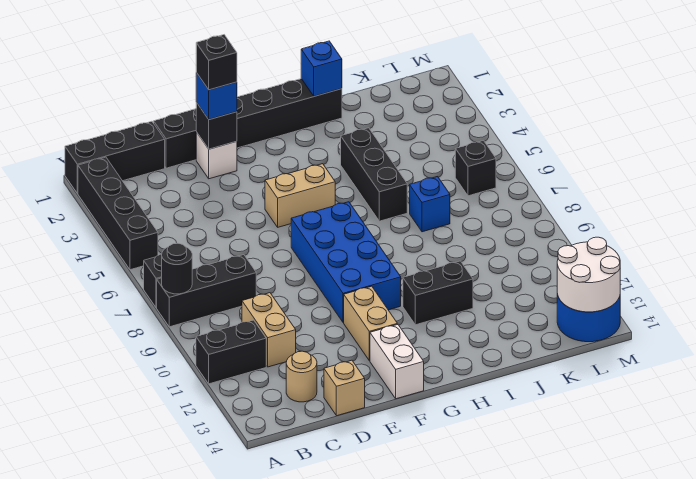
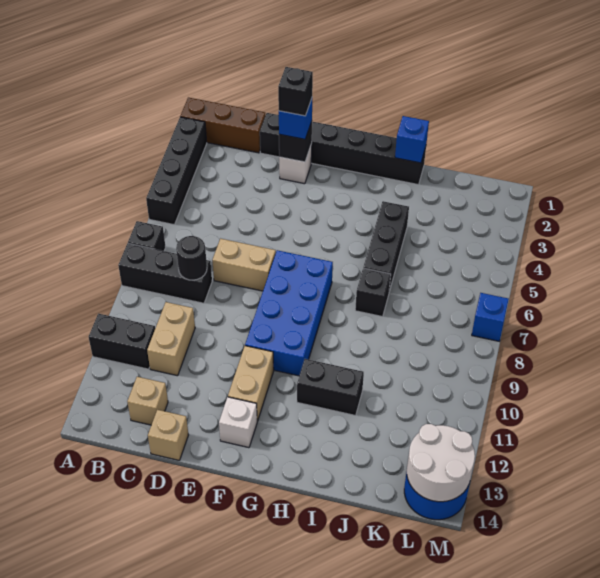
black brick A1:C1 level 1 -> brown brick A1:C1 level 1
black round brick A8 level 2 -> black round brick C8 level 2
tan round brick C13 level 1 -> tan brick C13 level 1
tan brick F5:G5 level 1 -> tan brick D7:E7 level 1
white brick F13:F14 level 1 -> white brick F13 level 1
blue brick J7 level 1 -> blue brick M7 level 1
black brick L6 level 1 -> black brick I7 level 1

